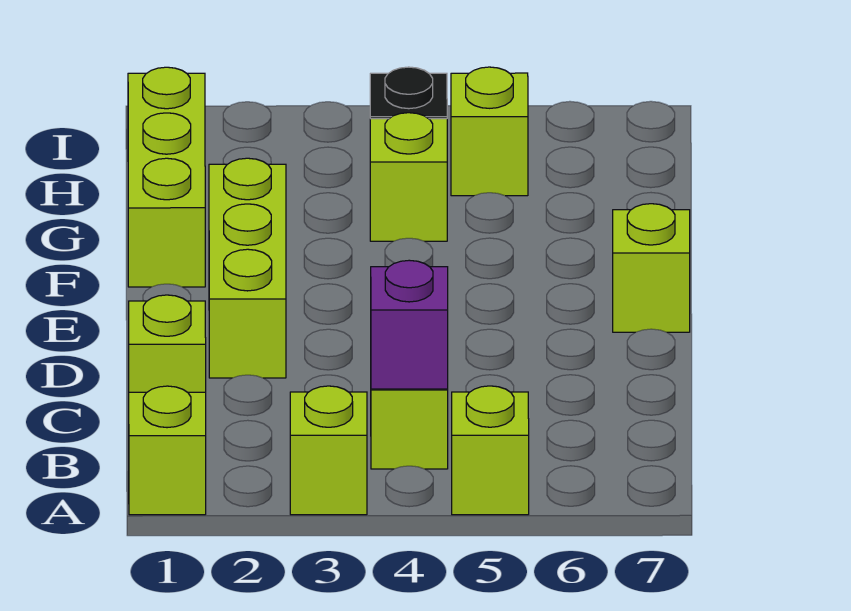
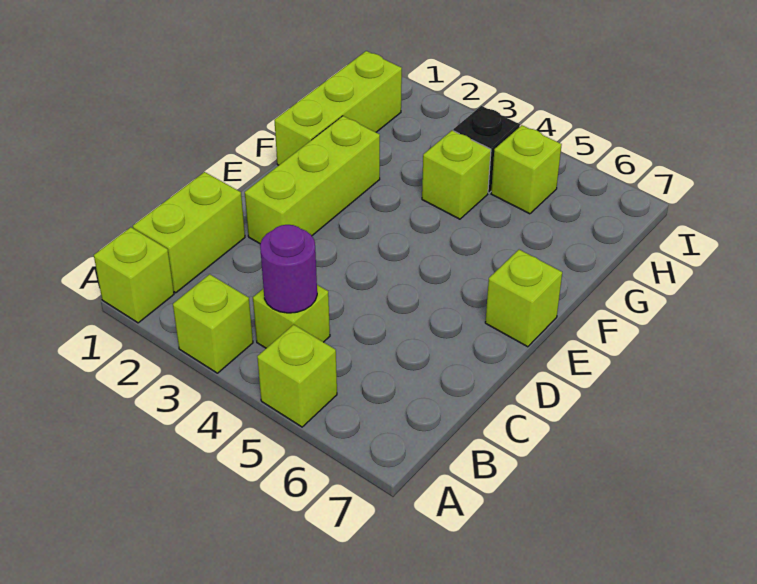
purple brick B4 level 2 -> purple round brick B4 level 2
lime brick C1 level 1 -> lime brick B1:C1 level 1

